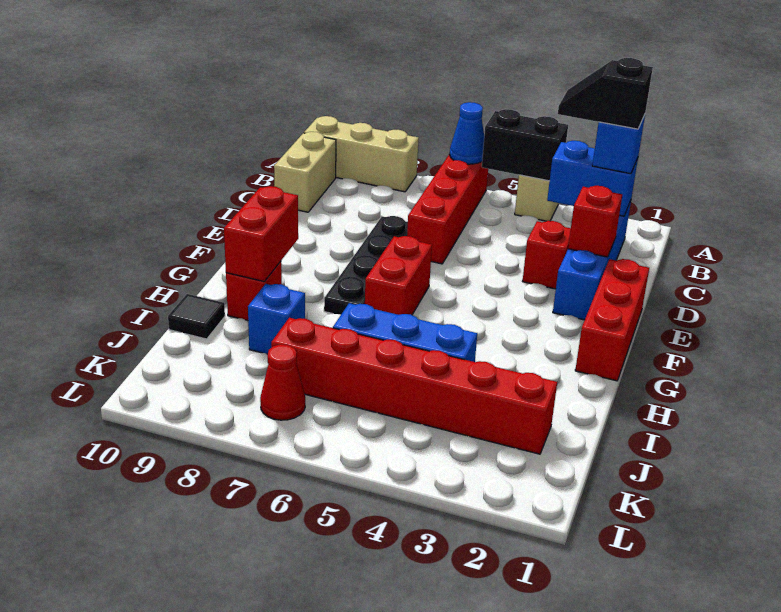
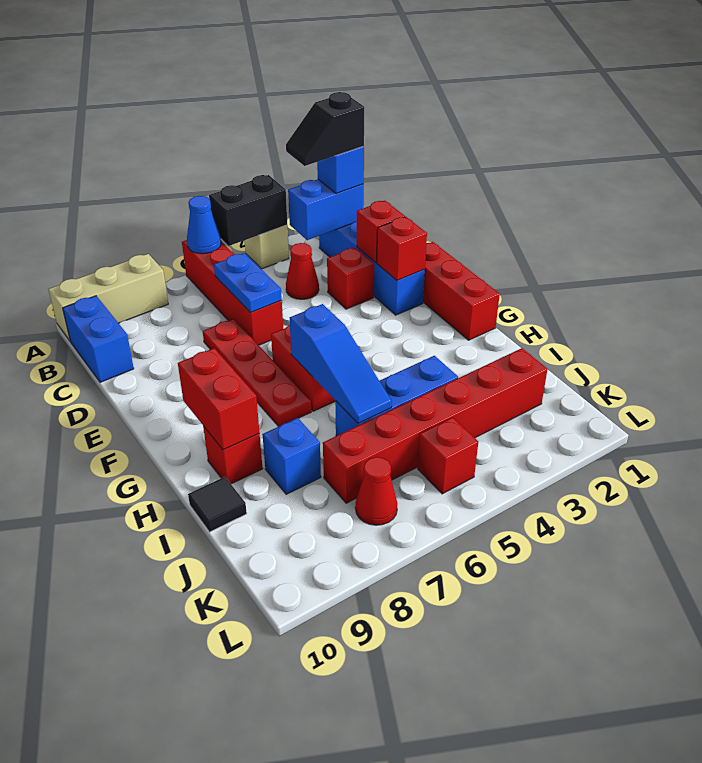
tan brick B10:C10 level 1 -> blue brick B10:C10 level 1
none -> red cone C4 level 1
none -> blue plate C6:D6 level 2
black plate D7:G7 level 1 -> red plate D7:G7 level 1
none -> red brick E2 level 2
none -> blue slope G6:I6 level 2 top G
none -> red brick K5 level 1

